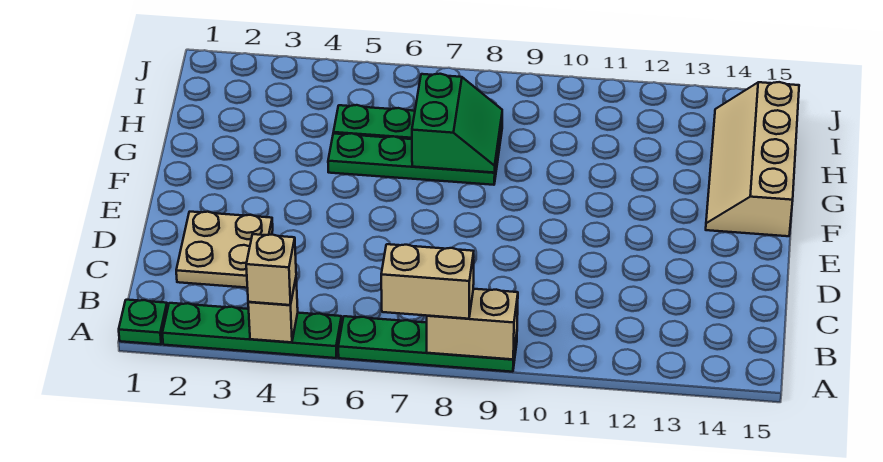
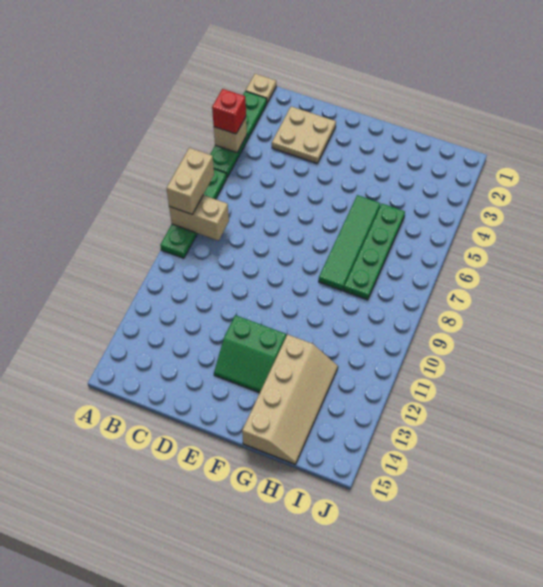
green plate A1 level 1 -> tan plate A1 level 1
tan brick A4 level 3 -> red brick A4 level 3
tan brick A8:A9 level 2 -> tan brick A8:B8 level 2
tan slope F14:I15 level 1 top 15 -> tan slope G12:H15 level 1 top G
green plate G5:G8 level 1 -> green tile G5:G8 level 1
green slope G7:H8 level 2 top 7 -> green slope E12:F13 level 1 top 12

